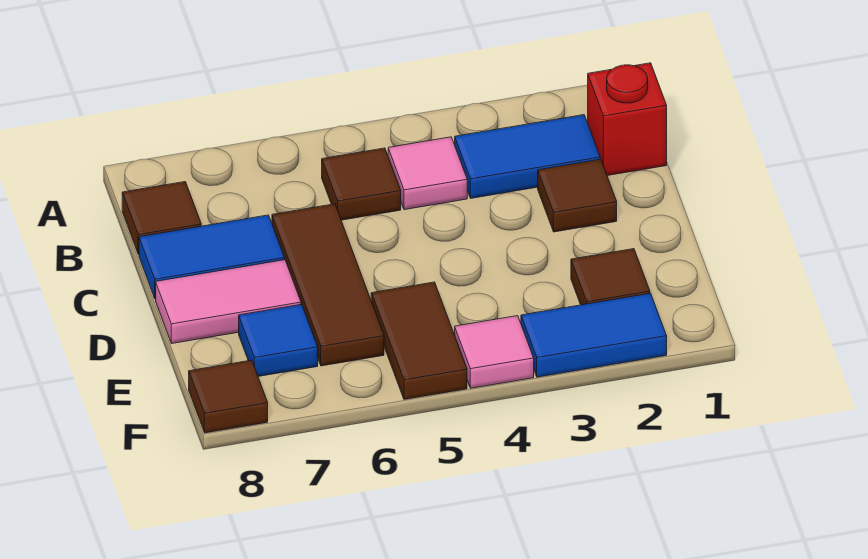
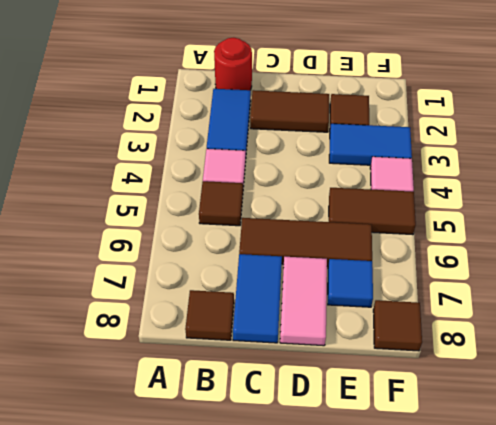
red brick B1 level 1 -> red round brick B1 level 1
brown tile C2 level 1 -> brown tile C2:D2 level 1
blue tile F2:F3 level 1 -> blue tile E3:F3 level 1

